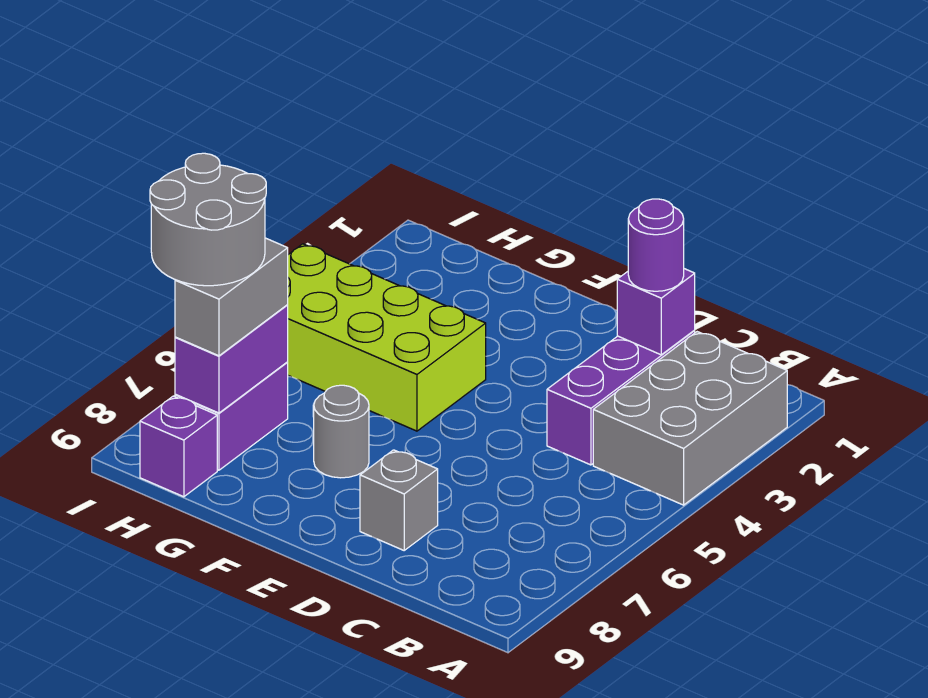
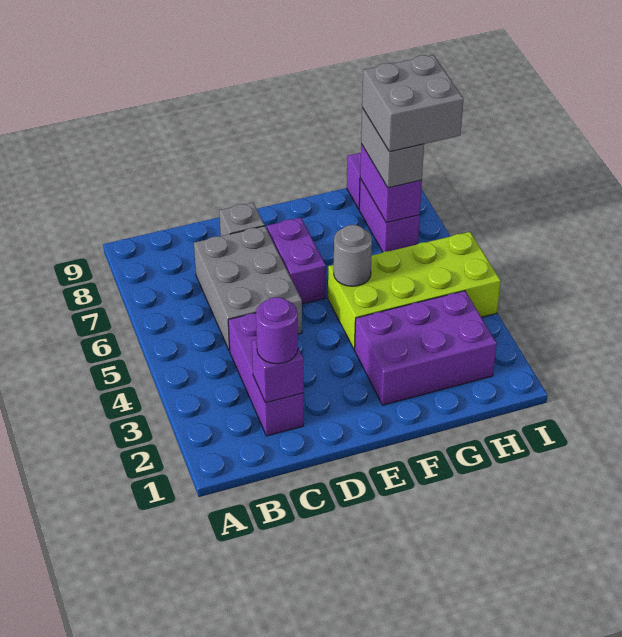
grey brick A2:B4 level 1 -> grey brick C5:D7 level 1
none -> purple brick E6:E7 level 1
none -> purple brick F2:H3 level 1
grey round brick F7 level 1 -> grey round brick F5 level 2
grey round brick H7:I8 level 4 -> grey brick H7:I8 level 4

